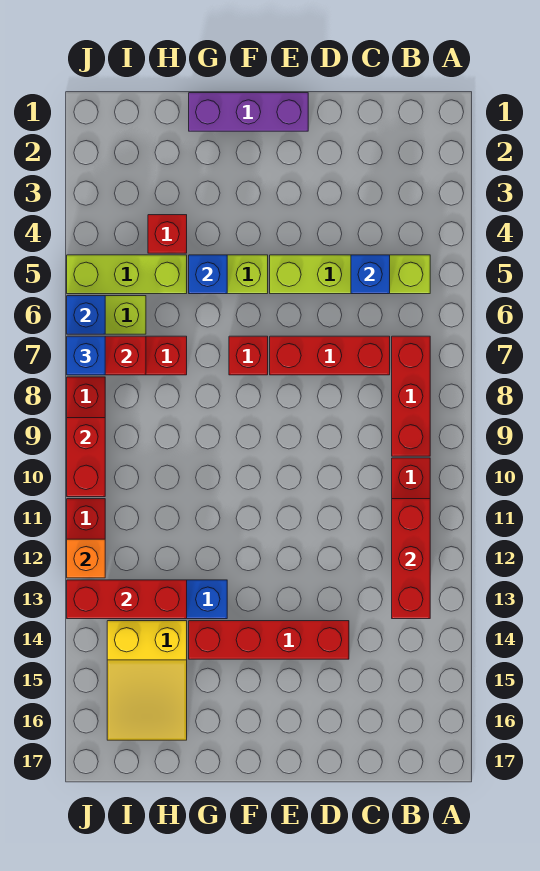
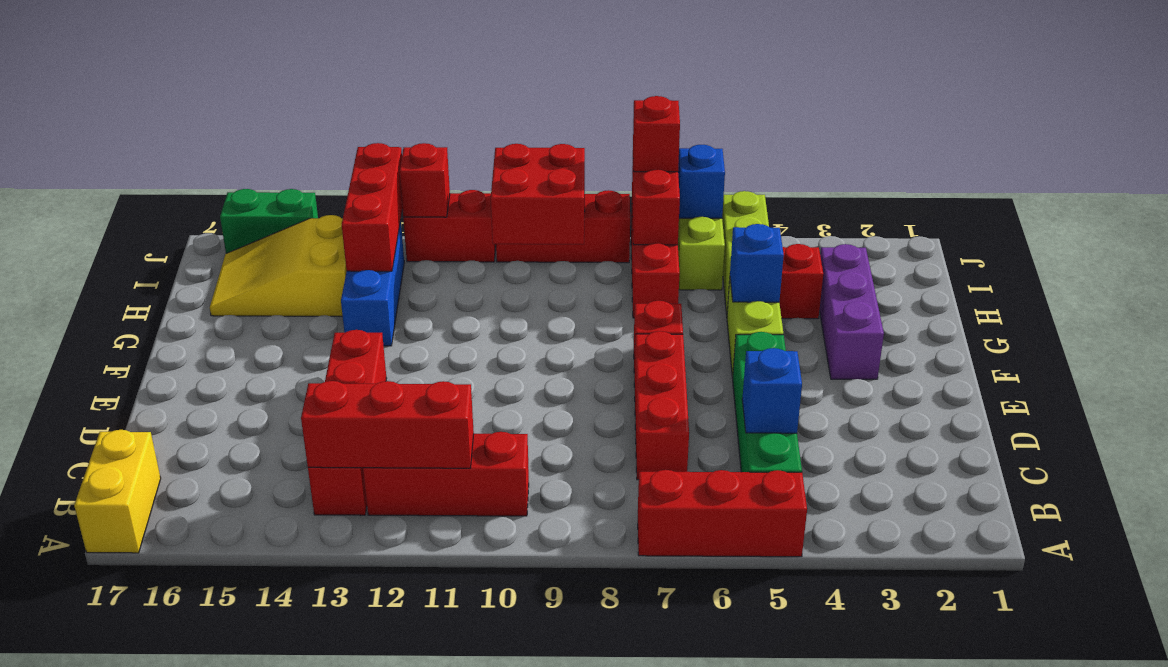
none -> yellow brick A17:B17 level 1
lime brick B5:E5 level 1 -> green brick B5:E5 level 1
red brick B7:B9 level 1 -> red brick A5:A7 level 1
red brick D14:G14 level 1 -> red brick B13:E13 level 1
purple brick E1:G1 level 1 -> purple brick F3:H3 level 1
blue brick J7 level 3 -> red brick J7 level 3
red brick J9:J10 level 2 -> red brick I9:J10 level 2
orange brick J12 level 2 -> red brick J12 level 2
none -> green brick J15:J16 level 1

